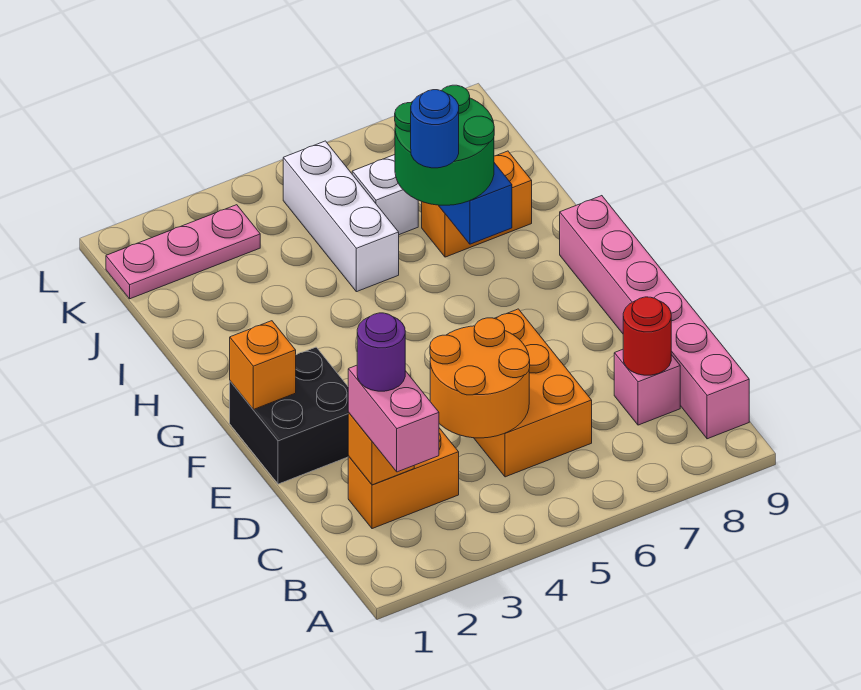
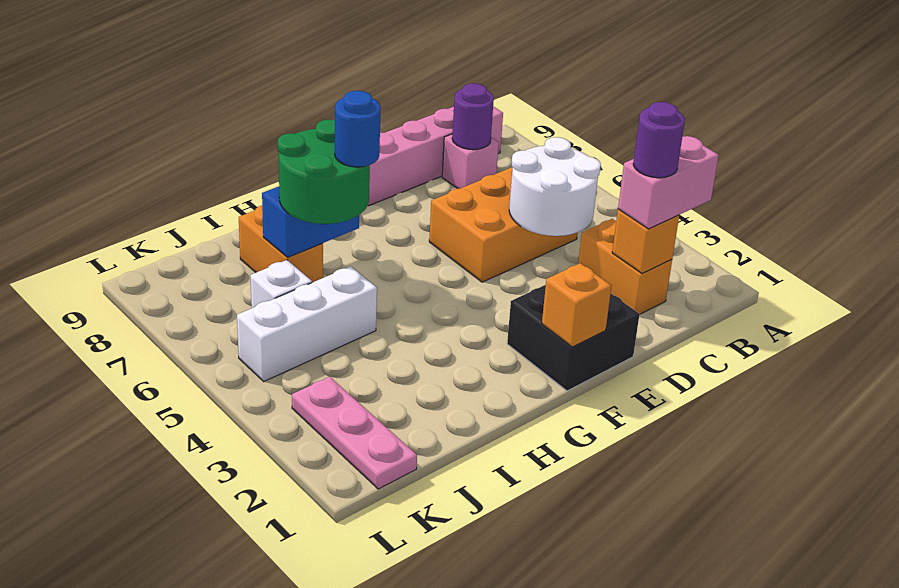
orange round brick C4:D5 level 2 -> white round brick C4:D5 level 2
red round brick C8 level 2 -> purple round brick C8 level 2

